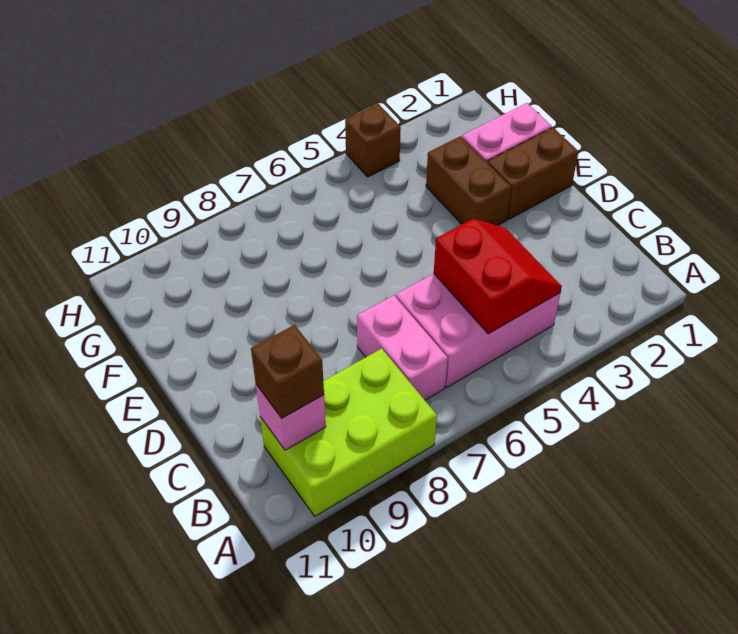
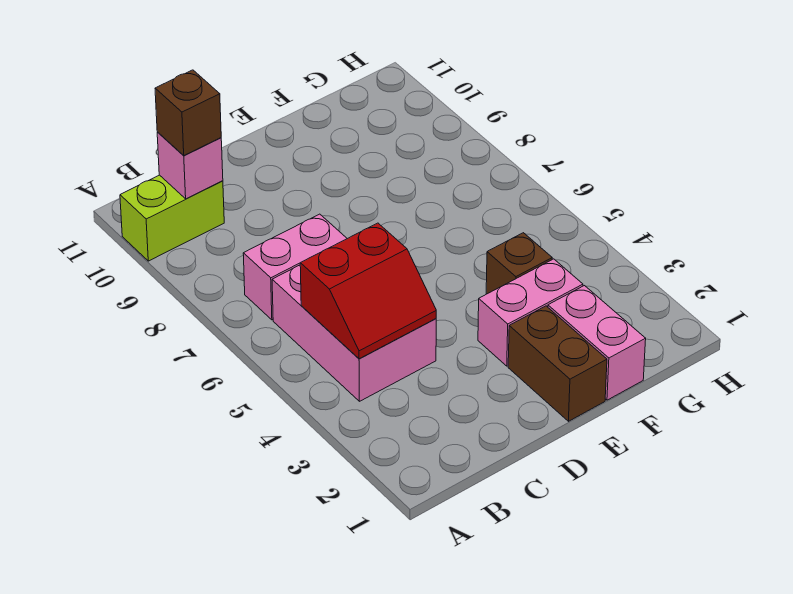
lime brick A8:B10 level 1 -> lime brick A10:B10 level 1
brown brick E3:F3 level 1 -> pink brick E3:F3 level 1
brown brick H4 level 1 -> brown brick F4 level 1

